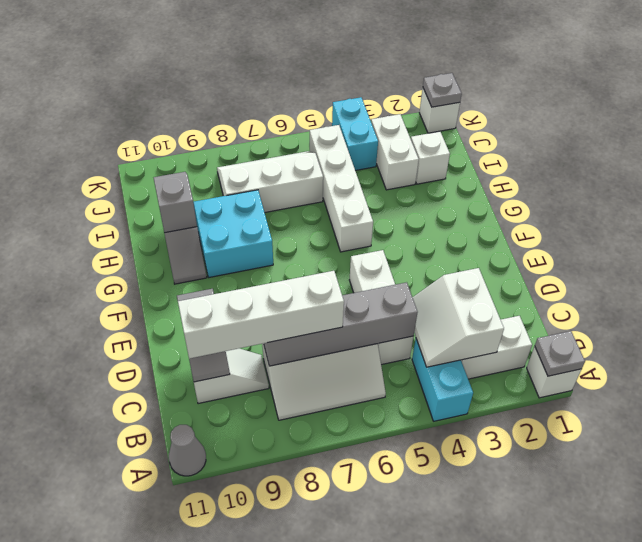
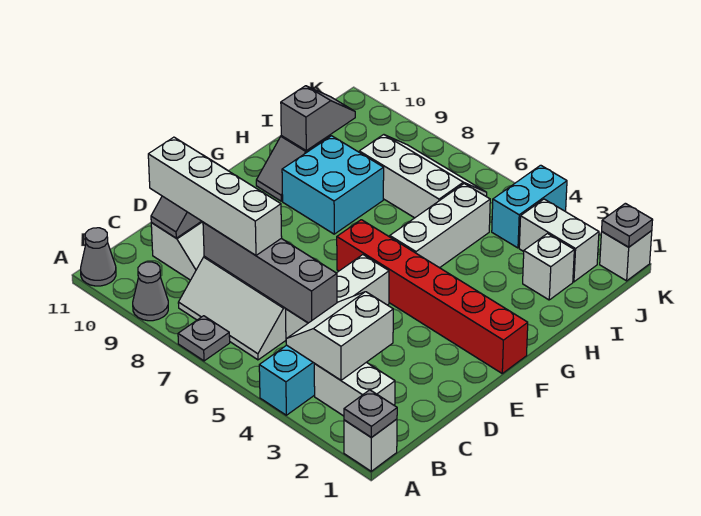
none -> grey plate A7 level 1
none -> grey cone A9 level 1
none -> red brick F1:F6 level 1
white brick G5:J5 level 1 -> white brick G5:I5 level 1
white brick I3:J3 level 1 -> white brick J2:J3 level 1

